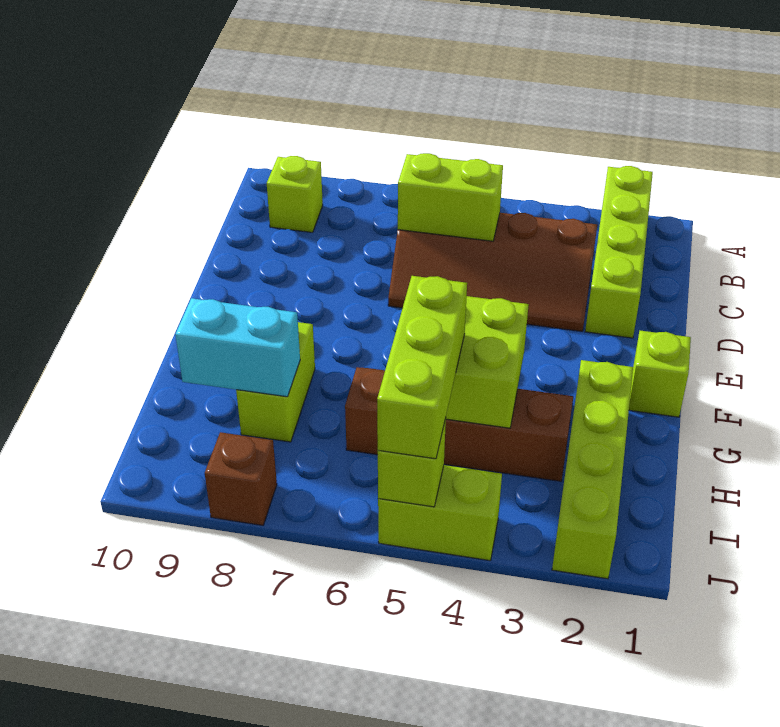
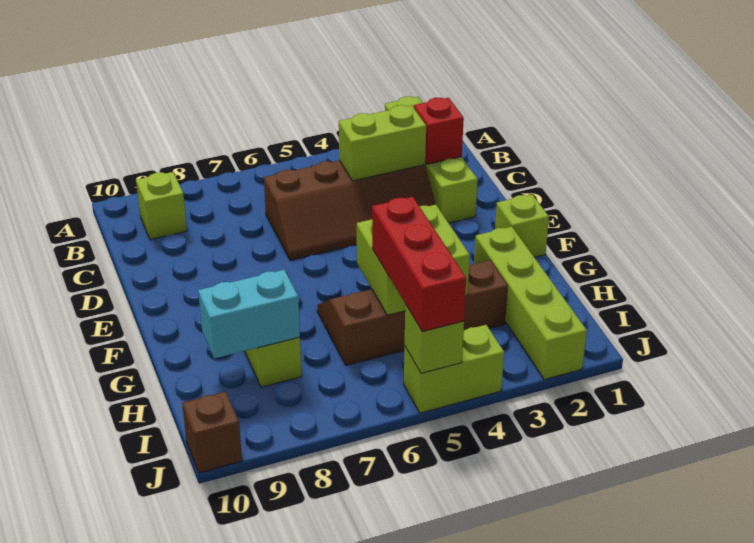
none -> red brick C2 level 2
lime brick C5:C6 level 2 -> lime brick C3:C4 level 2
lime brick H5:J5 level 3 -> red brick H5:J5 level 3
brown brick J8 level 1 -> brown brick J10 level 1

